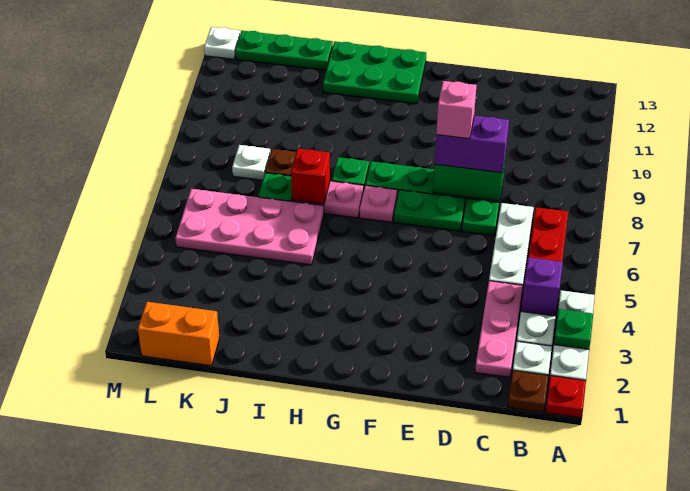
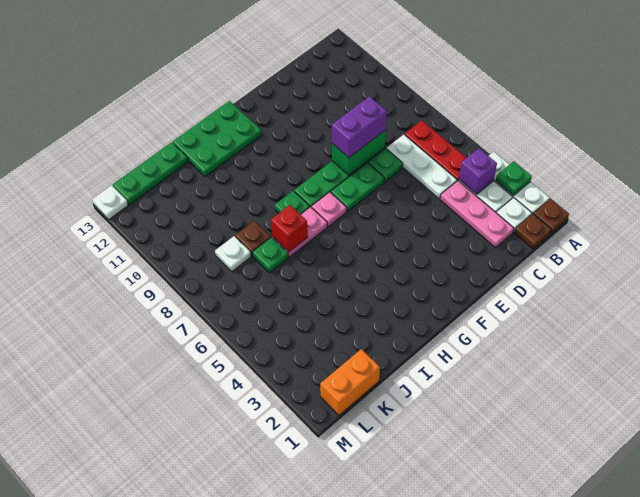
red plate A1 level 1 -> brown plate A1 level 1
pink brick E8 level 4 -> none
pink plate I5:L6 level 1 -> none

